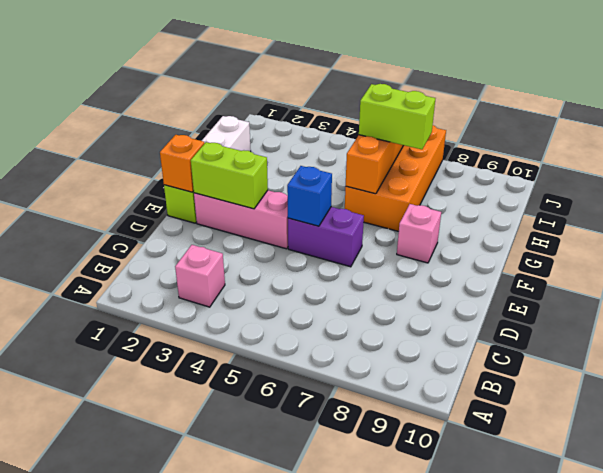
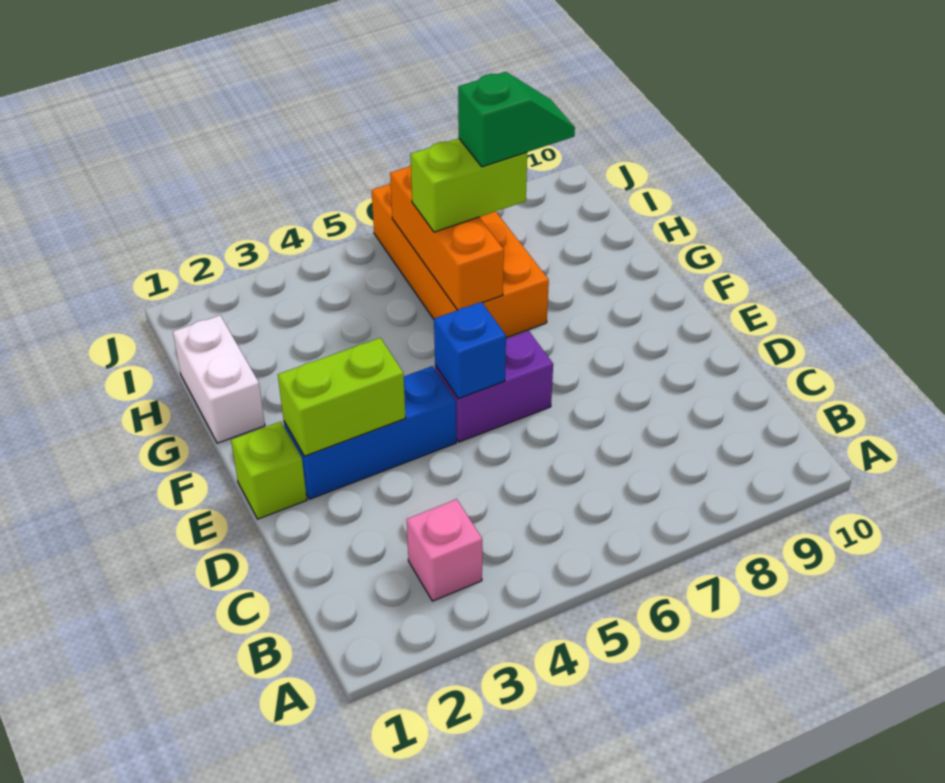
orange brick E1 level 2 -> none
pink brick E2:E4 level 1 -> blue brick E2:E4 level 1
pink brick F8 level 1 -> none
none -> green slope H7:H8 level 4 top 7

